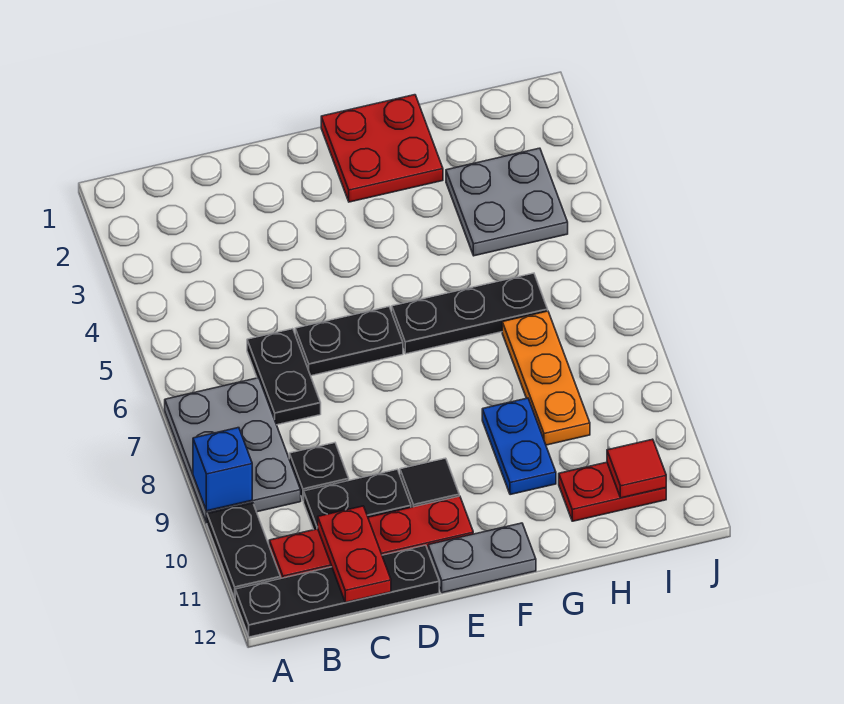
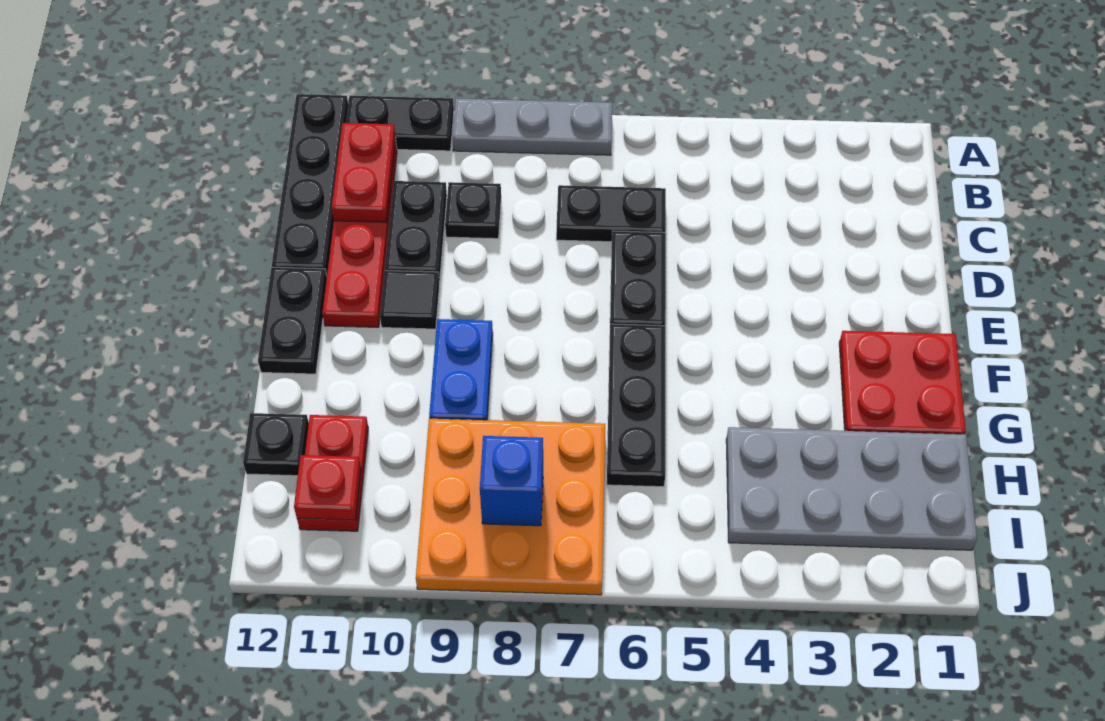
grey plate A7:B9 level 1 -> grey plate A7:A9 level 1
blue brick A9 level 2 -> blue brick I8 level 2
red plate C11:C12 level 2 -> red plate B11:C11 level 2
grey plate E12:F12 level 1 -> black plate E12:F12 level 1
blue plate G9:G10 level 1 -> blue plate F9:G9 level 1
grey plate H3:I4 level 1 -> grey plate H1:I4 level 1
orange plate H7:H9 level 1 -> orange plate H7:J9 level 1
none -> black plate H12 level 1
red tile I11 level 2 -> red plate I11 level 2

